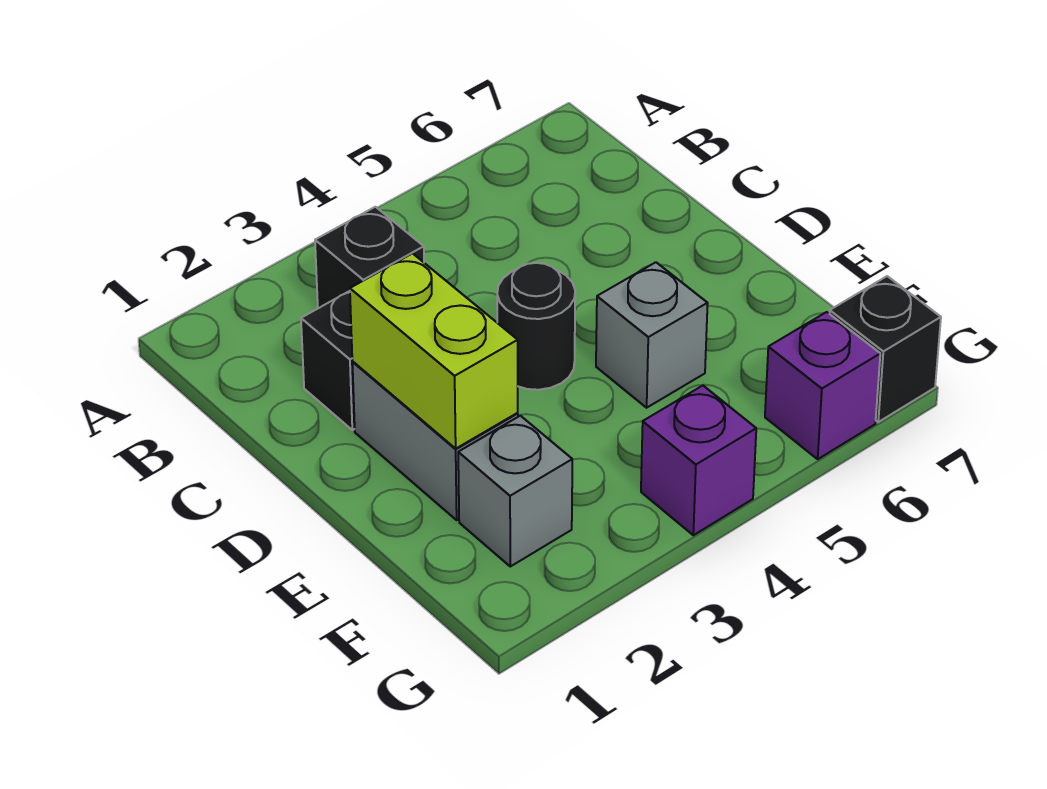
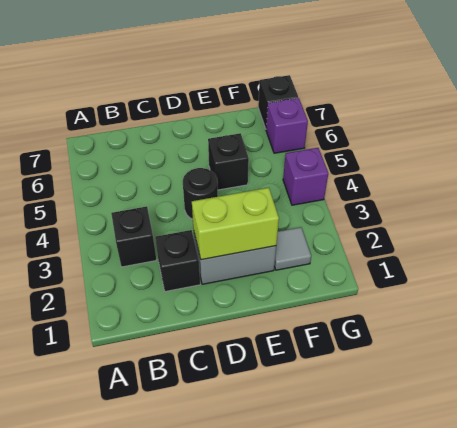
grey brick E5 level 1 -> black brick E5 level 1
grey brick F2 level 1 -> grey tile F2 level 1

